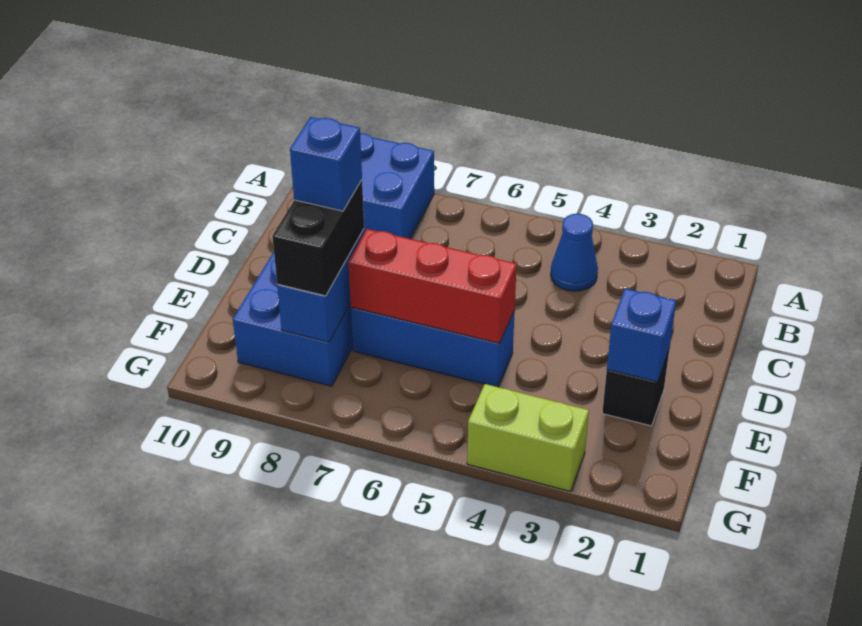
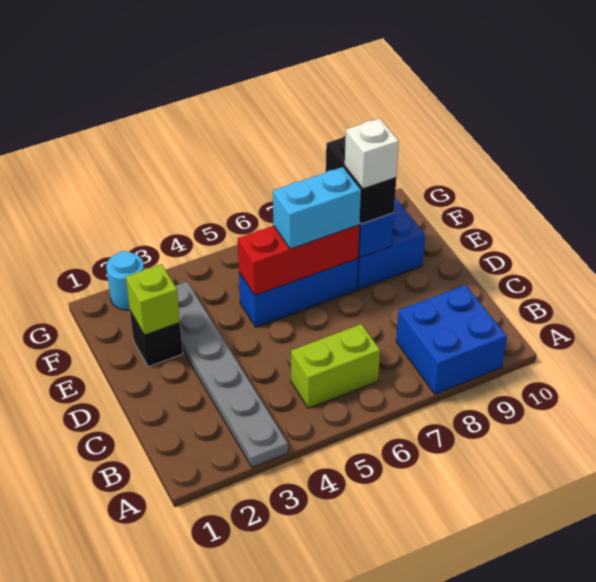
none -> grey plate A3:F3 level 1
blue cone B4 level 1 -> none
blue brick E2 level 2 -> lime brick E2 level 2
none -> cyan brick E6:E7 level 3
blue brick E8 level 4 -> white brick E8 level 4
none -> cyan round brick G2 level 1
lime brick G3:G4 level 1 -> lime brick B5:B6 level 1

